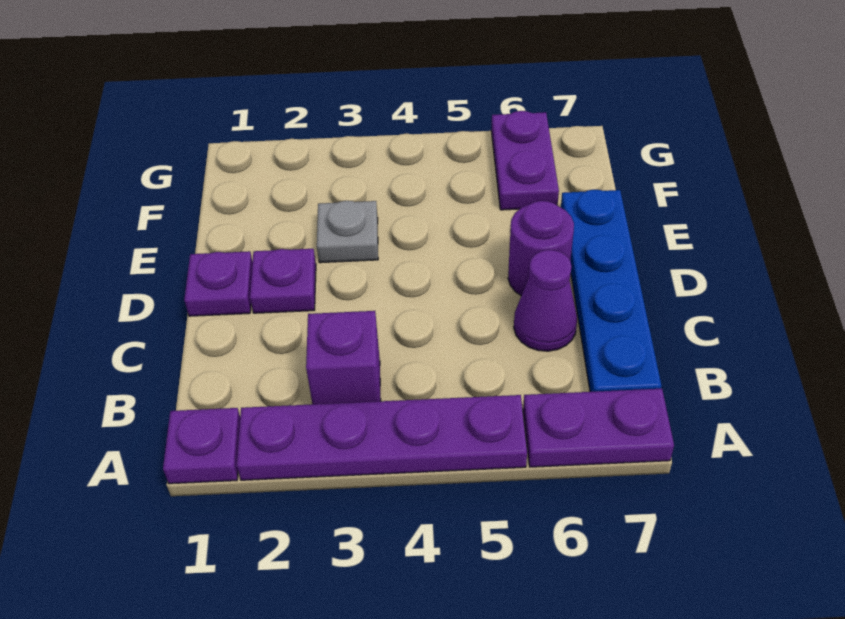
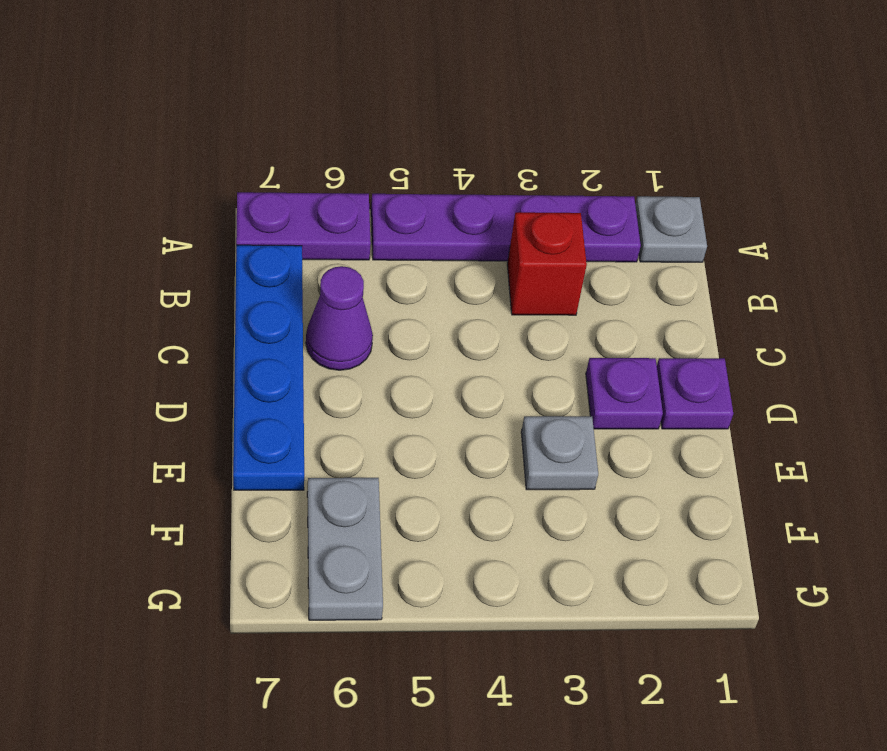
purple plate A1 level 1 -> grey plate A1 level 1
purple brick B3 level 1 -> red brick B3 level 1
purple round brick D6 level 1 -> none
purple plate F6:G6 level 1 -> grey plate F6:G6 level 1

